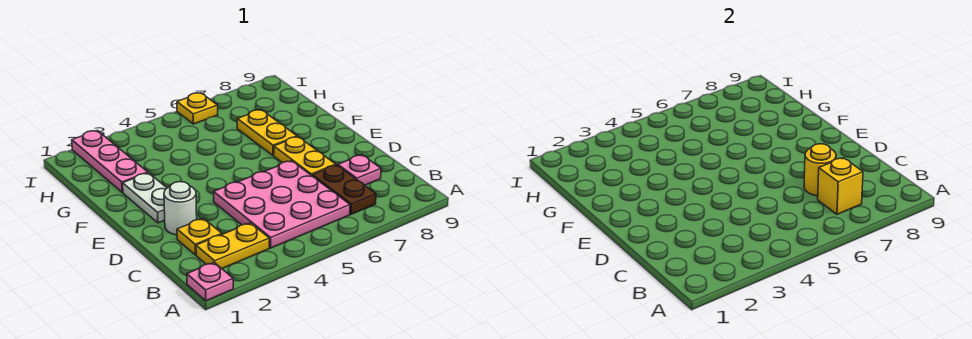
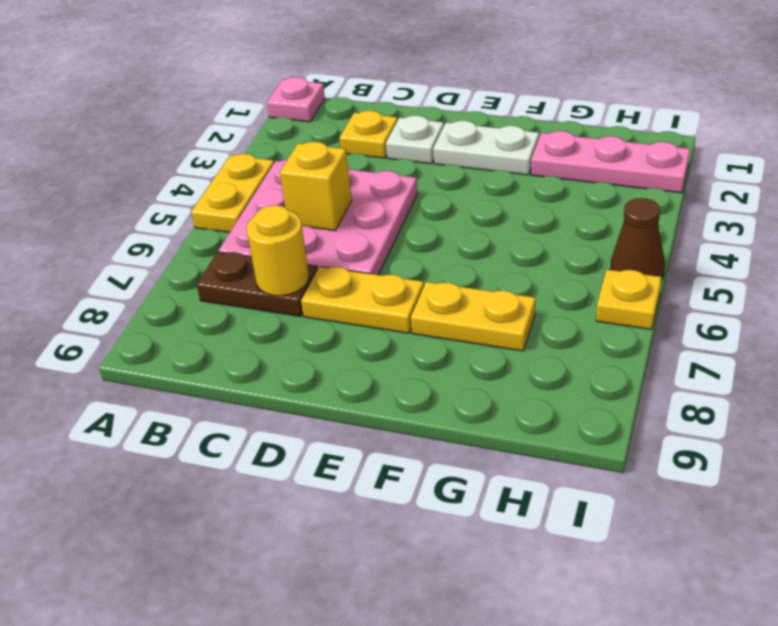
yellow plate B2:B3 level 1 -> yellow plate A4:A5 level 1
yellow brick B7 level 2 -> yellow brick C5 level 2
pink plate C8 level 1 -> none
white round brick D2 level 1 -> white plate D2 level 1
none -> brown cone I5 level 1

